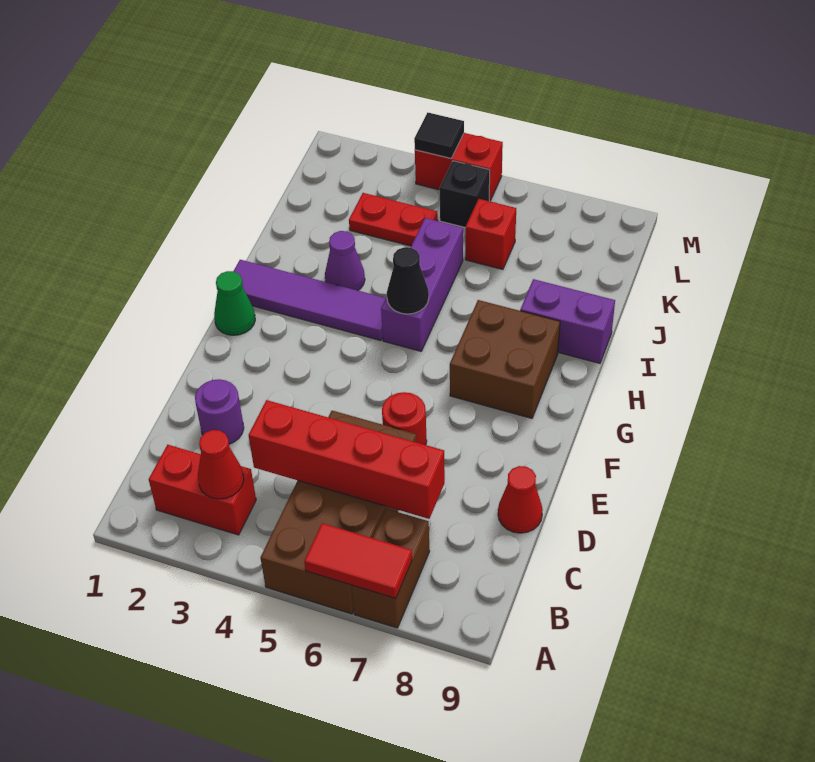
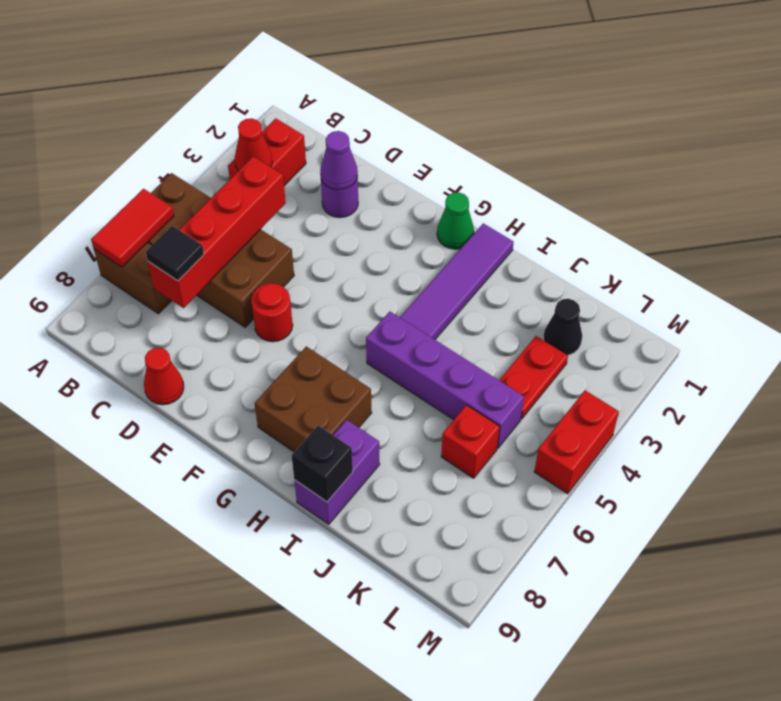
purple brick H5:J5 level 1 -> purple brick H5:K5 level 1
black cone H5 level 2 -> black cone K2 level 1
purple cone I3 level 1 -> purple cone D2 level 2
black brick L5 level 1 -> black brick I9 level 2
black tile M4 level 2 -> black tile C7 level 3

